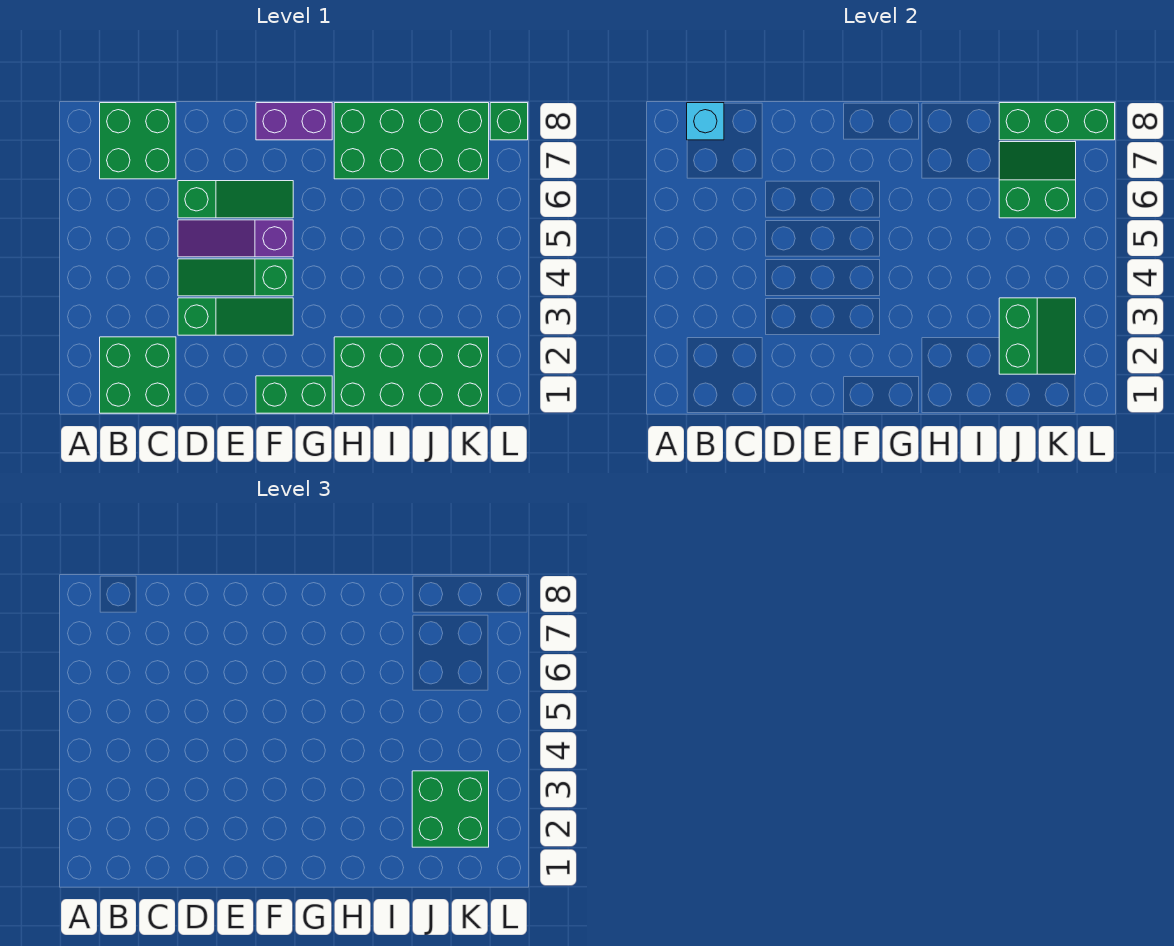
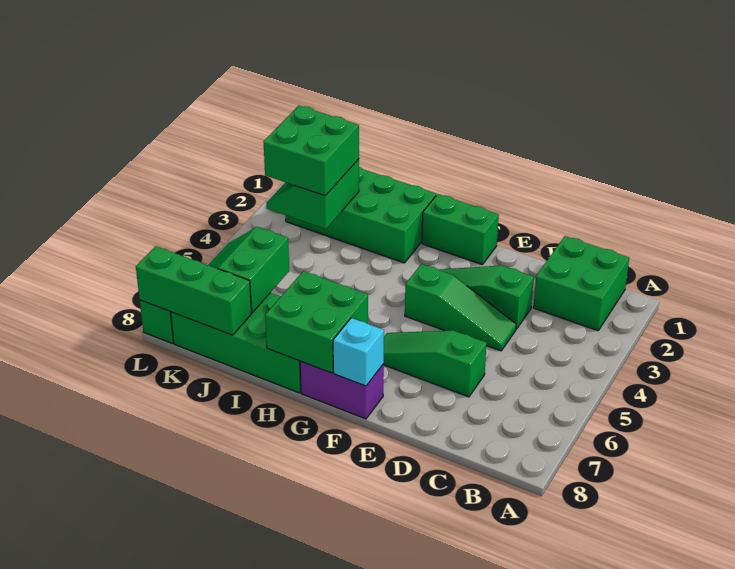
green brick B7:C8 level 1 -> green brick G7:H8 level 2
cyan brick B8 level 2 -> cyan brick F8 level 2
purple slope D5:F5 level 1 top F -> none
green slope J6:K7 level 2 top 6 -> green slope J6:K7 level 2 top J

